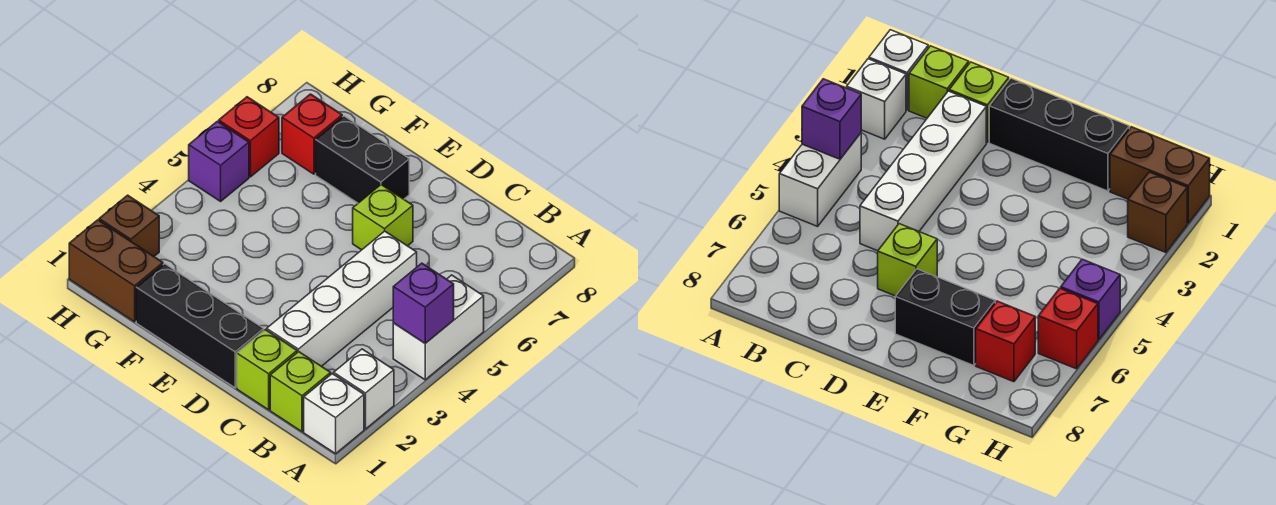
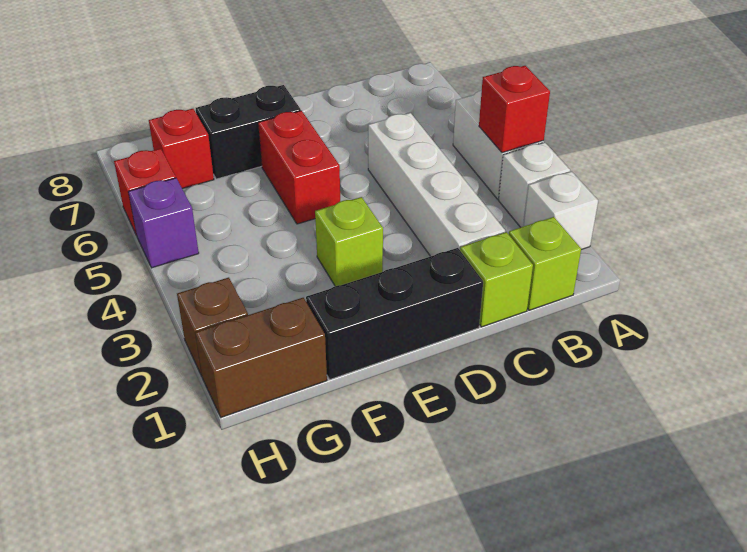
white brick A1 level 1 -> white brick A3 level 1
purple brick A4 level 2 -> red brick A4 level 2
lime brick D6 level 1 -> lime brick E3 level 1
none -> red brick E5:E6 level 1

